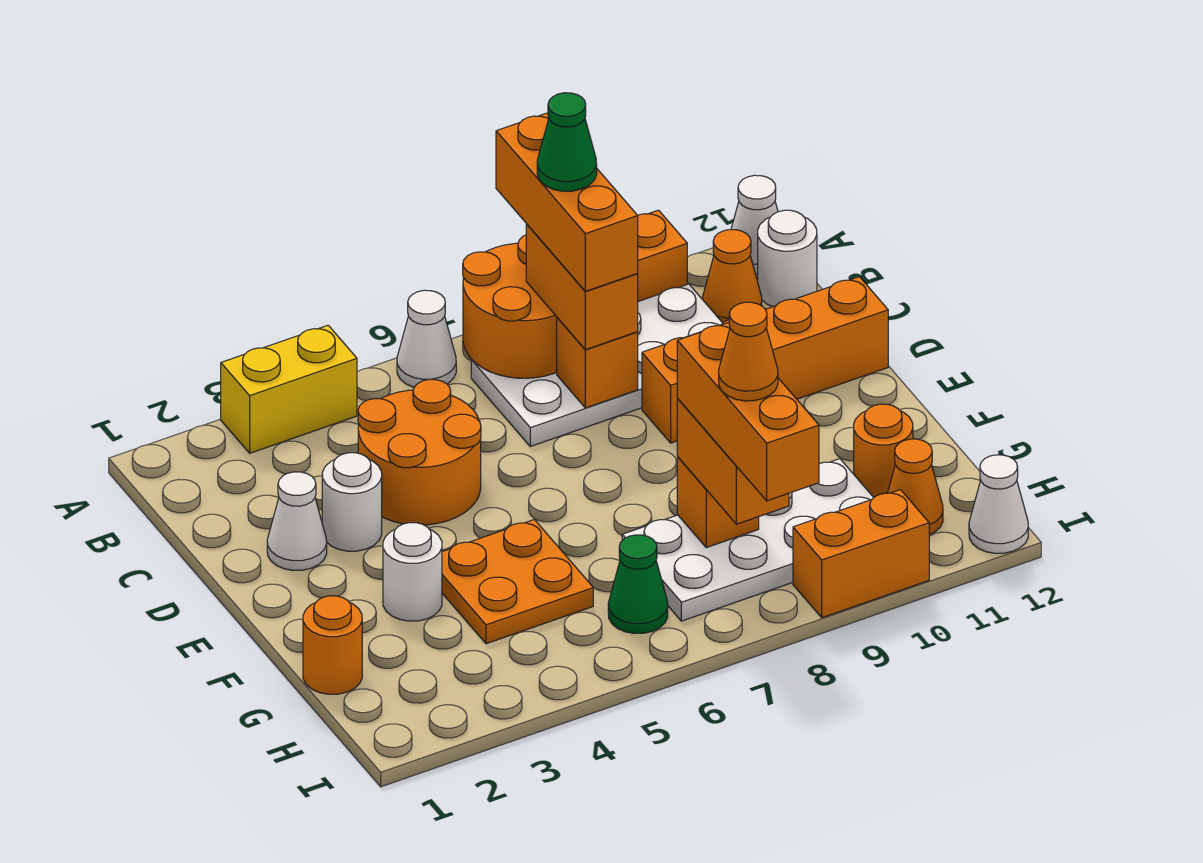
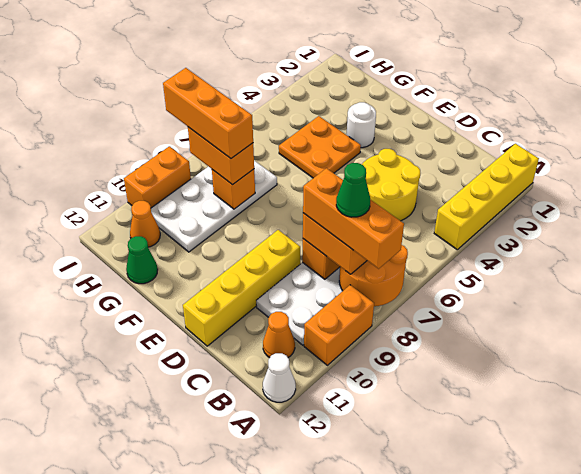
yellow brick A3:A4 level 1 -> yellow brick A1:A4 level 1
white cone A6 level 1 -> none
white round brick B12 level 1 -> none
orange round brick C4:D5 level 1 -> yellow round brick C4:D5 level 1
white cone D2 level 1 -> none
white round brick D3 level 1 -> none
orange brick D9:D12 level 1 -> yellow brick D9:D12 level 1
orange round brick G1 level 1 -> none
orange round brick G11 level 1 -> none
green cone H6 level 1 -> green cone G12 level 1
orange cone H8 level 5 -> none
white cone I12 level 1 -> none

